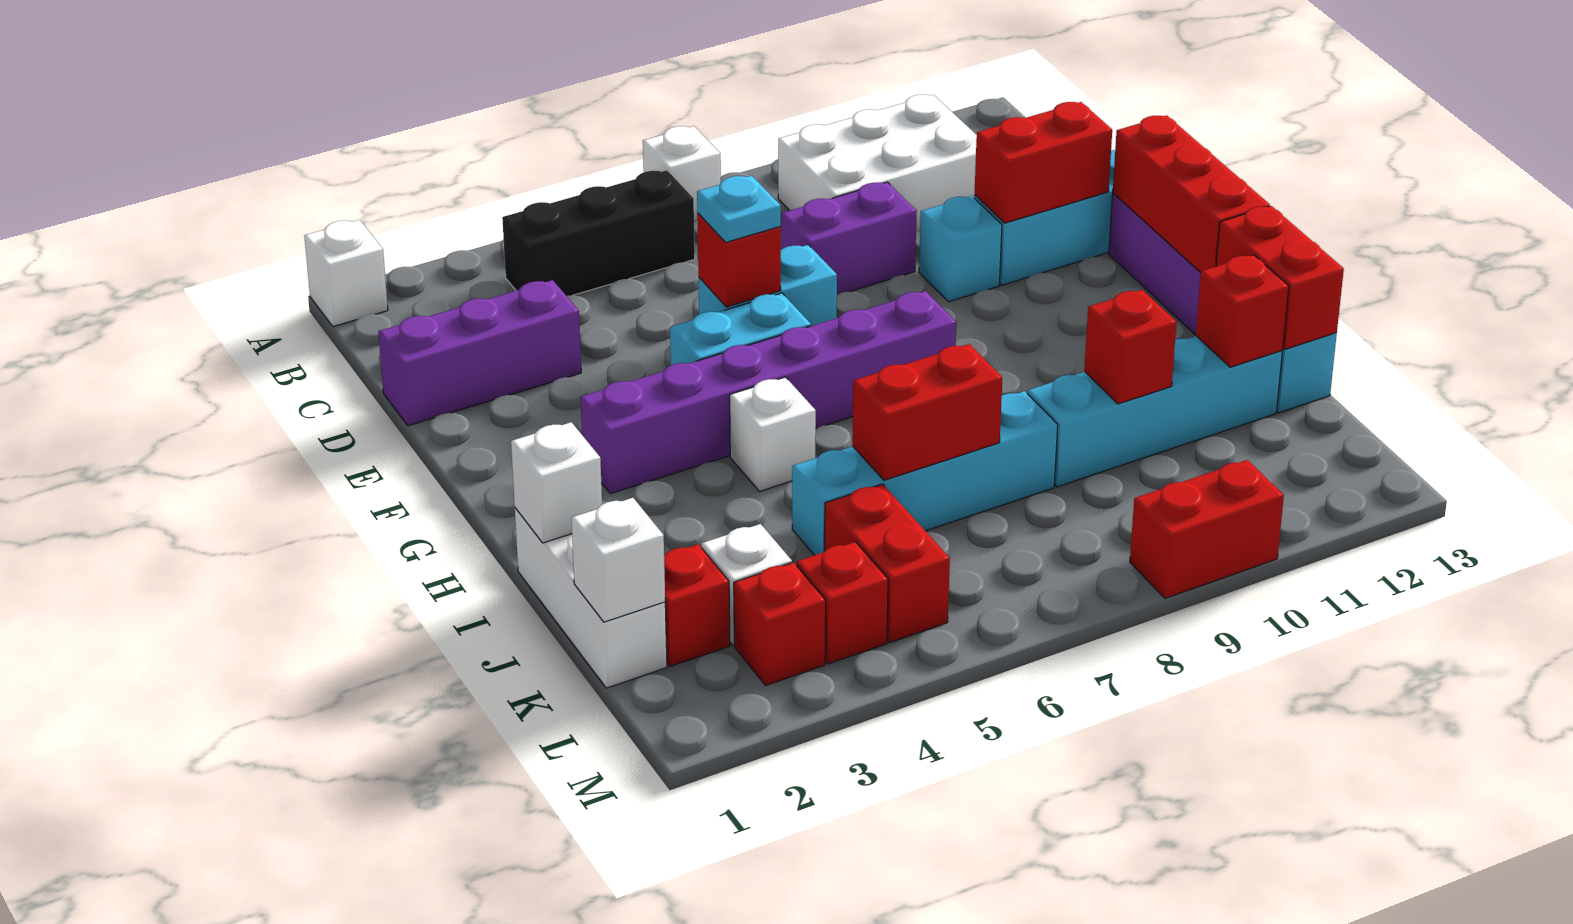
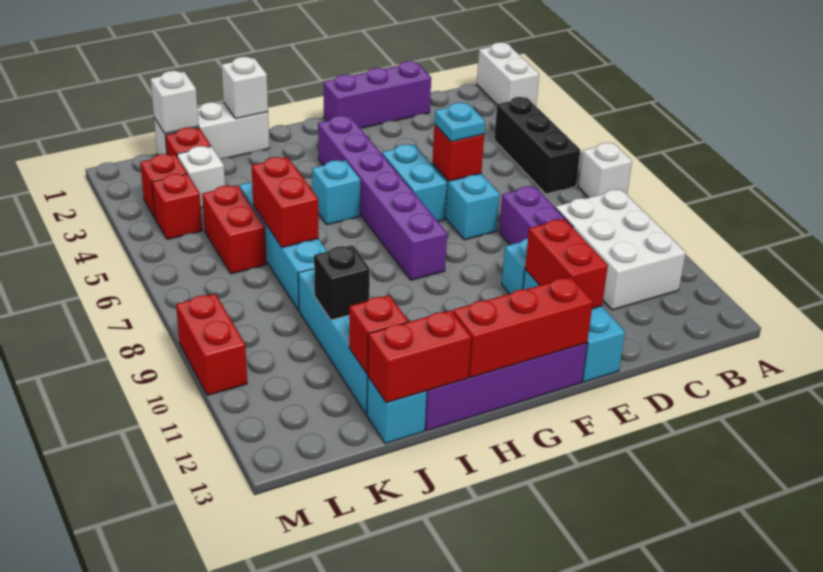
white brick A1 level 1 -> white brick A1:A2 level 1
purple brick D1:D3 level 1 -> purple brick D1:F1 level 1
white brick H5 level 1 -> cyan brick H5 level 1
red brick J10 level 2 -> black brick J10 level 2
red brick K5:L5 level 1 -> red brick K5:K6 level 1

